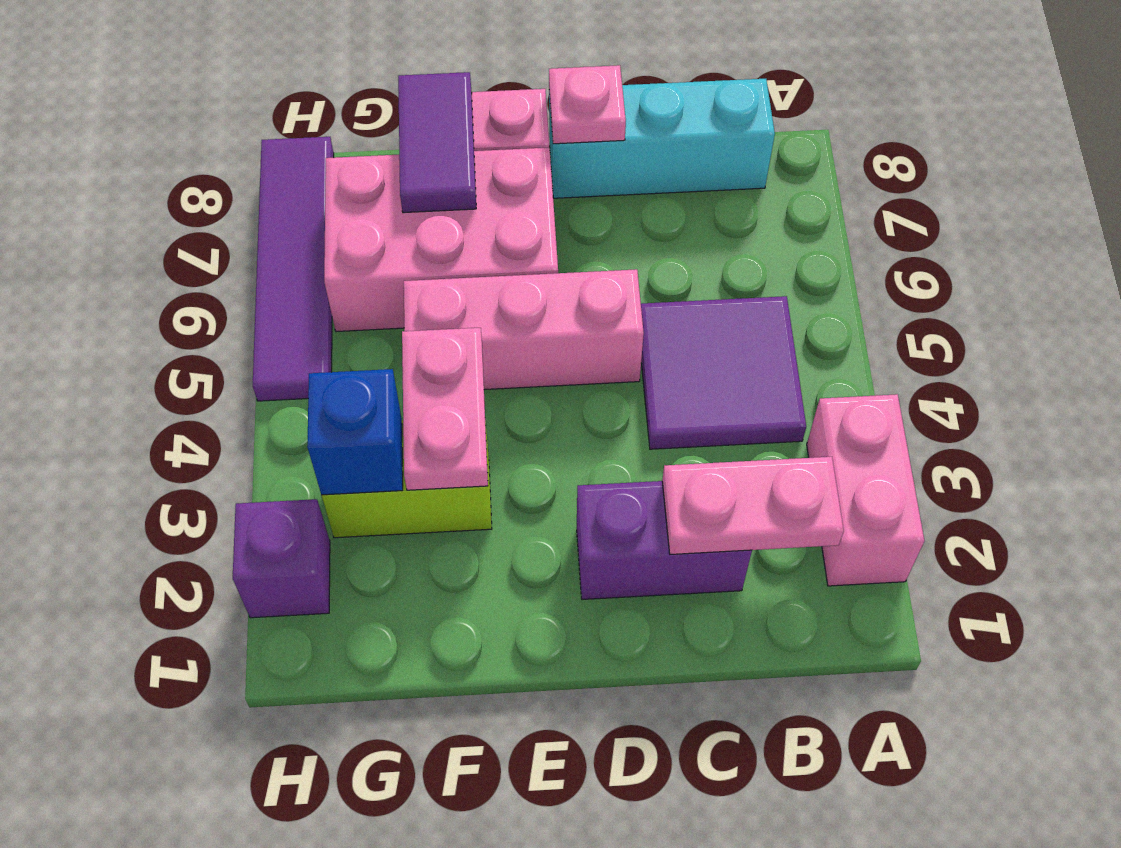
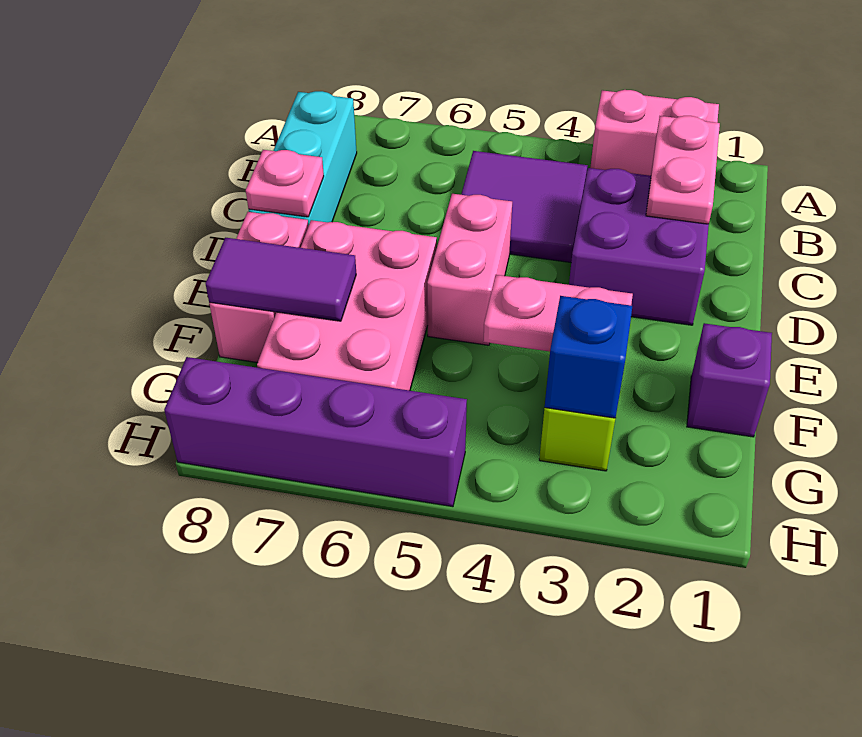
purple brick C2:D2 level 1 -> purple brick C2:D3 level 1
pink brick D5:F5 level 1 -> pink brick D5:E5 level 1
purple brick H2 level 1 -> purple brick F1 level 1
purple tile H5:H8 level 1 -> purple brick H5:H8 level 1

